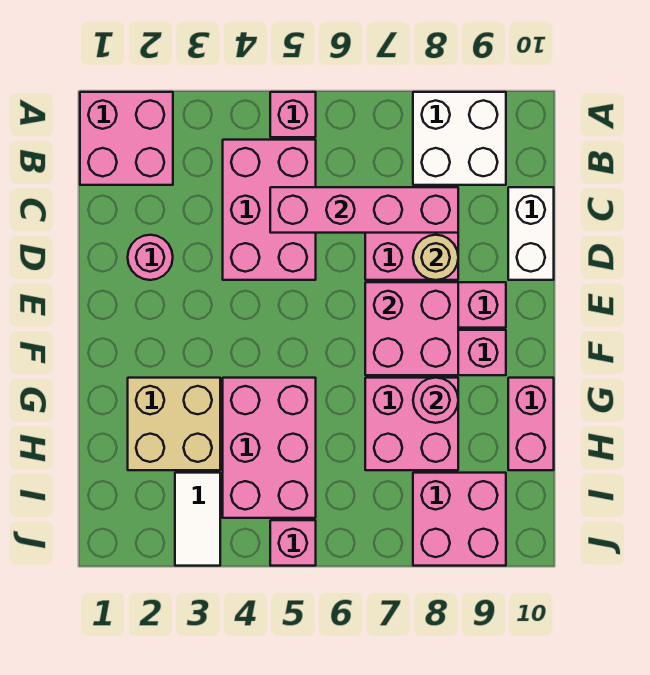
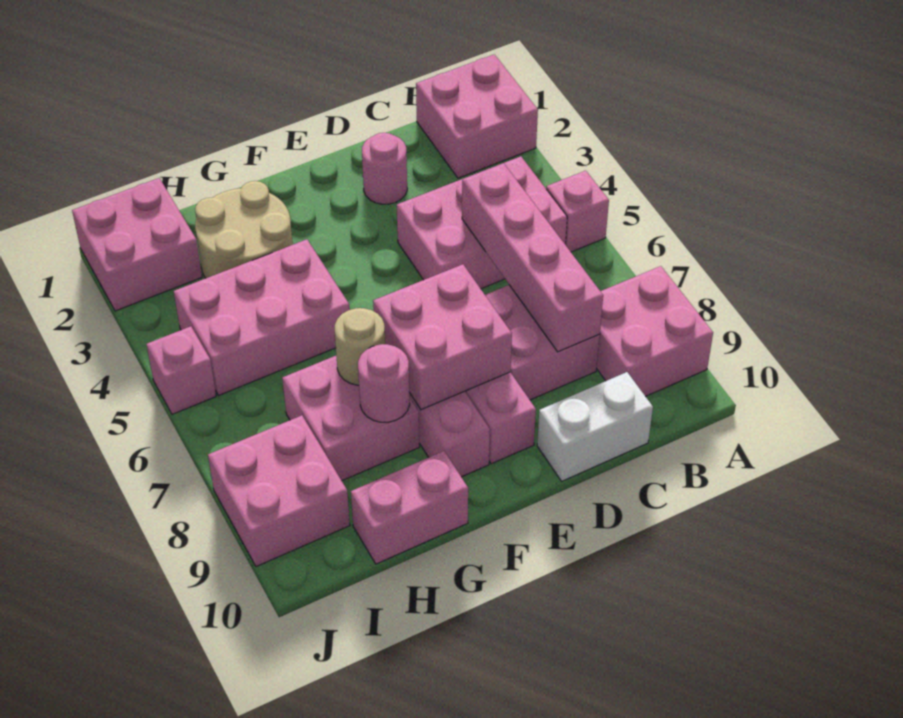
white brick A8:B9 level 1 -> pink brick A8:B9 level 1
tan round brick D8 level 2 -> tan round brick G7 level 2
tan brick G2:H3 level 1 -> tan round brick G2:H3 level 1
none -> pink brick I1:J2 level 1
white tile I3:J3 level 1 -> none

